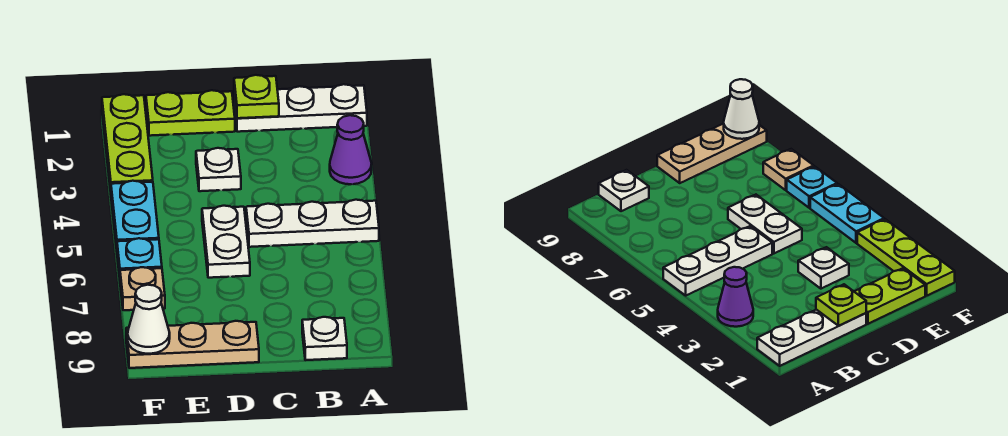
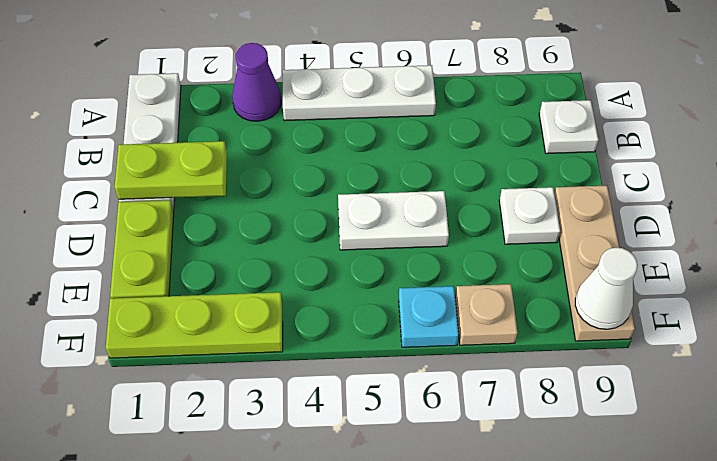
white plate A5:C5 level 1 -> white plate A4:A6 level 1
lime plate C1 level 2 -> lime plate C1:C2 level 2
white plate D3 level 1 -> white plate D8 level 1
cyan plate F4:F5 level 1 -> none

